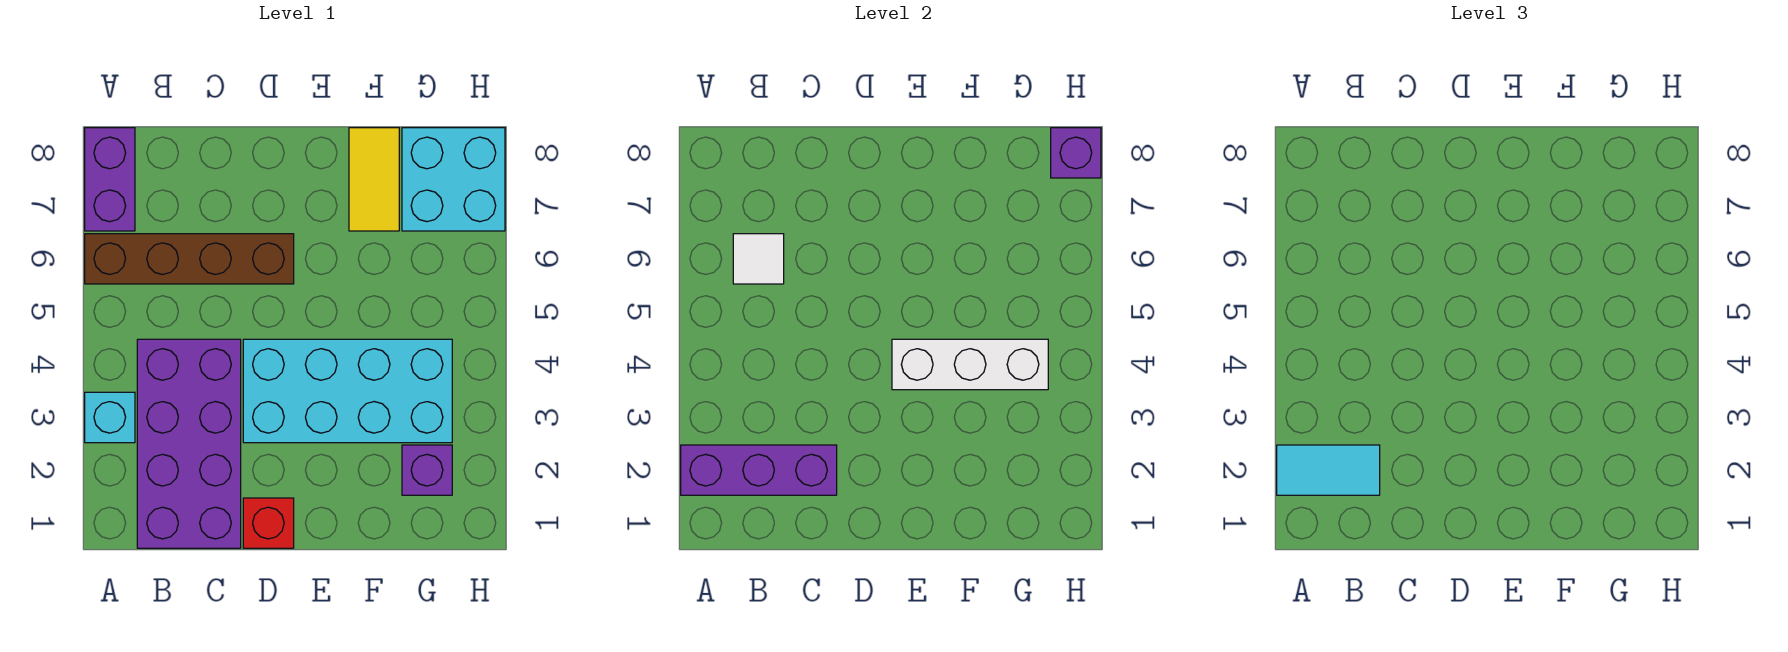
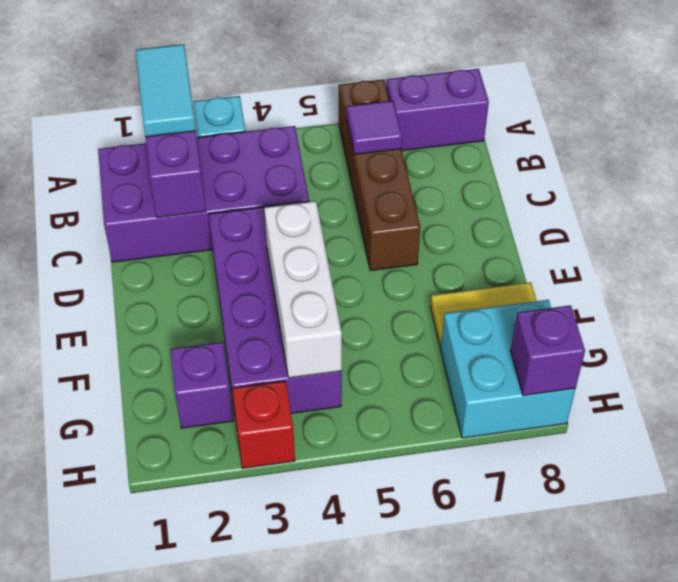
white tile B6 level 2 -> purple tile B6 level 2
red brick D1 level 1 -> red brick H3 level 1
cyan brick D3:G4 level 1 -> purple brick D3:G4 level 1

